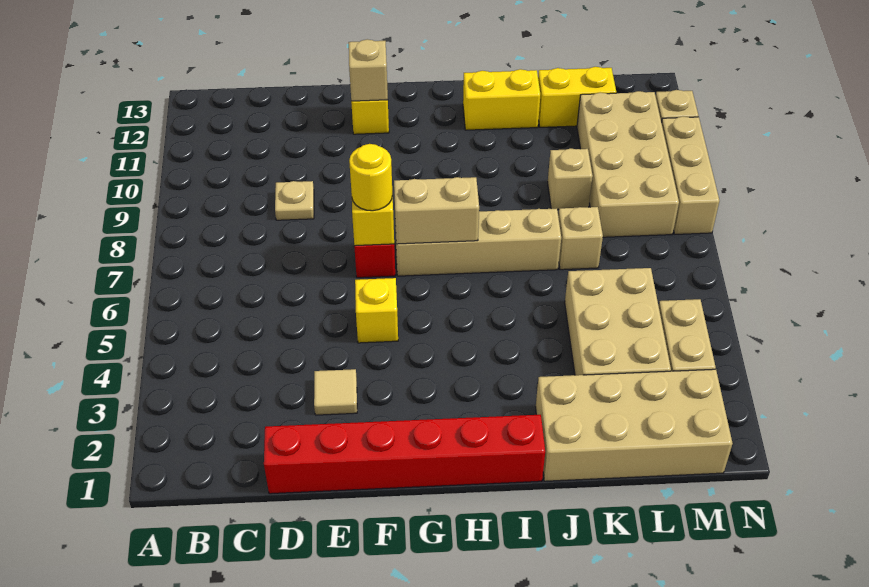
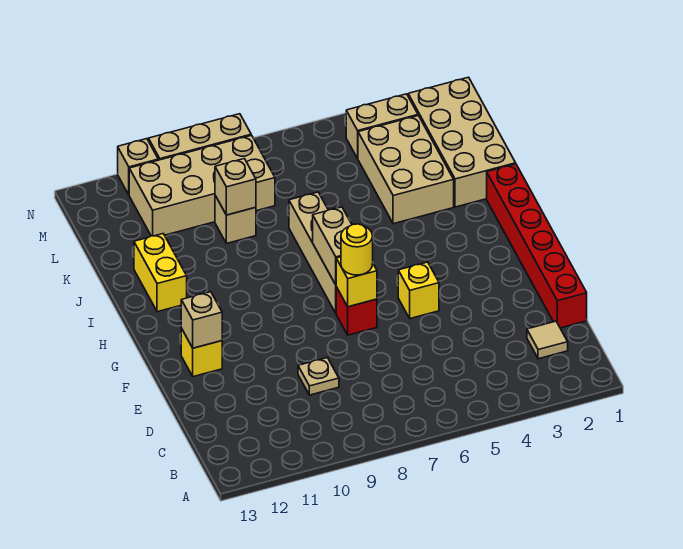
tan tile E3 level 1 -> tan tile C2 level 1
tan brick K3:L5 level 1 -> tan brick J3:L4 level 1
tan brick K7 level 1 -> tan brick K9 level 2
yellow brick K12:L12 level 1 -> none

